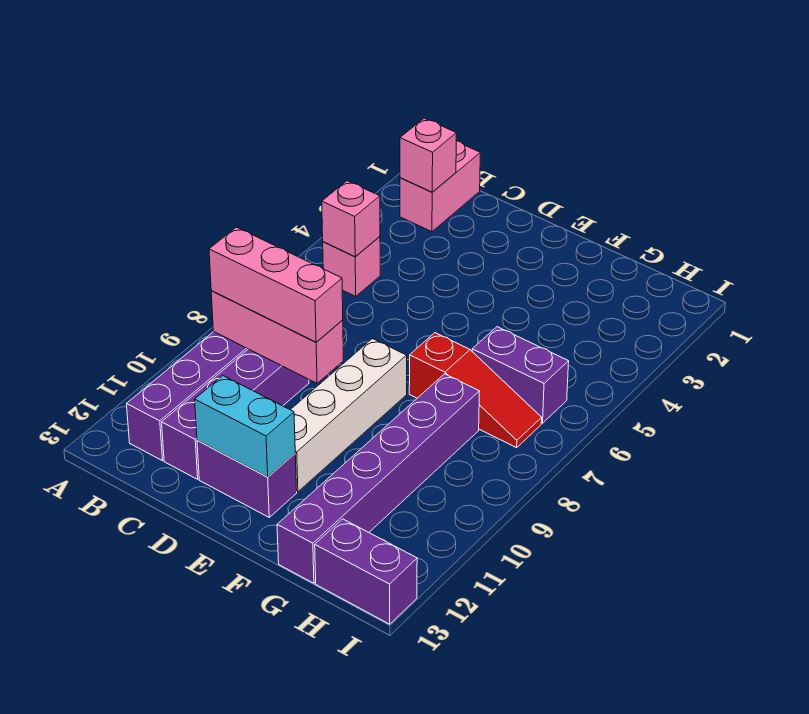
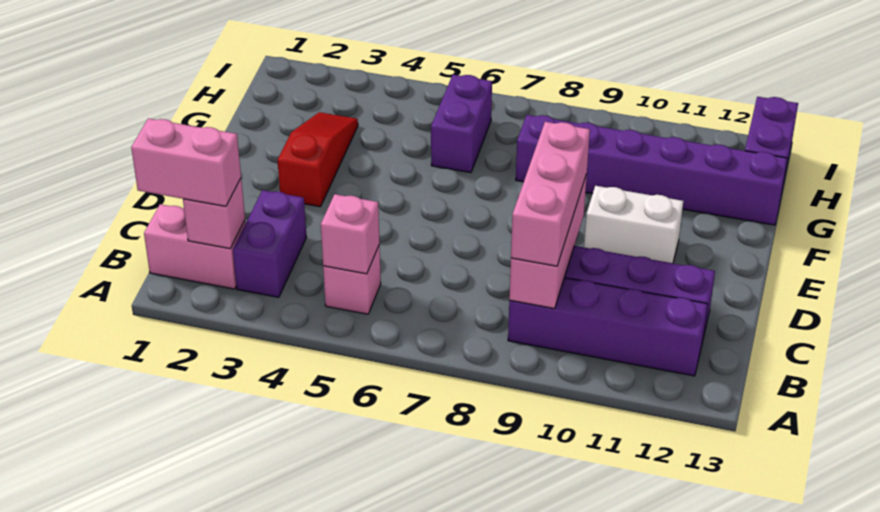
none -> pink brick B1:B2 level 3
purple brick D12:E12 level 1 -> purple brick B3:C3 level 1
cyan brick D12:E12 level 2 -> none
white brick E8:E11 level 1 -> white brick E10:E11 level 1
red slope F7:H7 level 1 top F -> red slope E3:G3 level 1 top E

